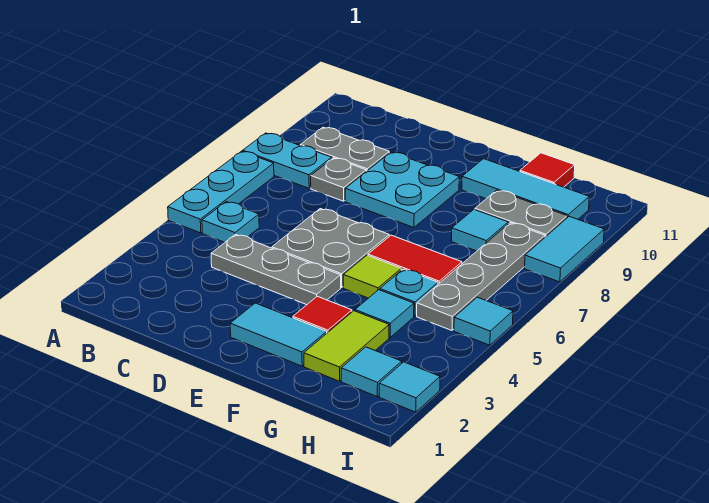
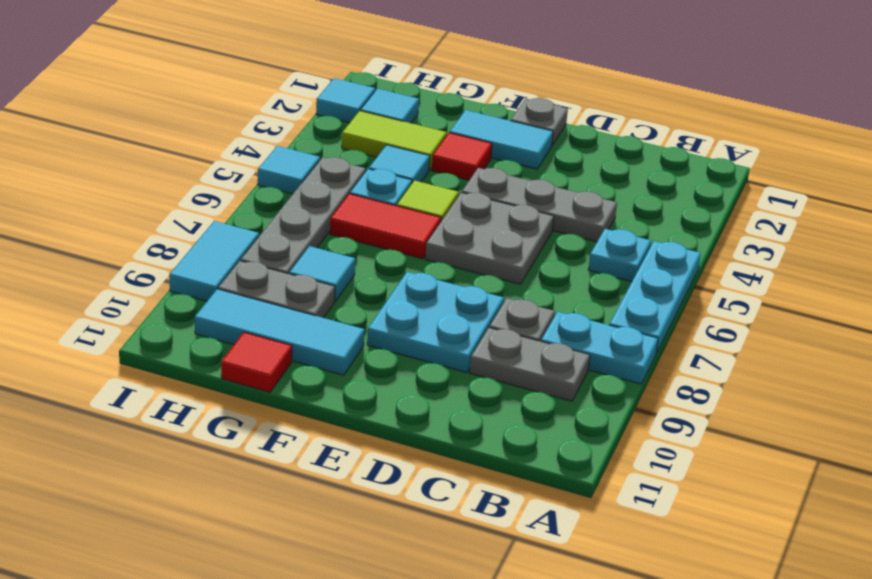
none -> grey plate E1 level 1
lime tile G2:G3 level 1 -> lime tile G3:H3 level 1

